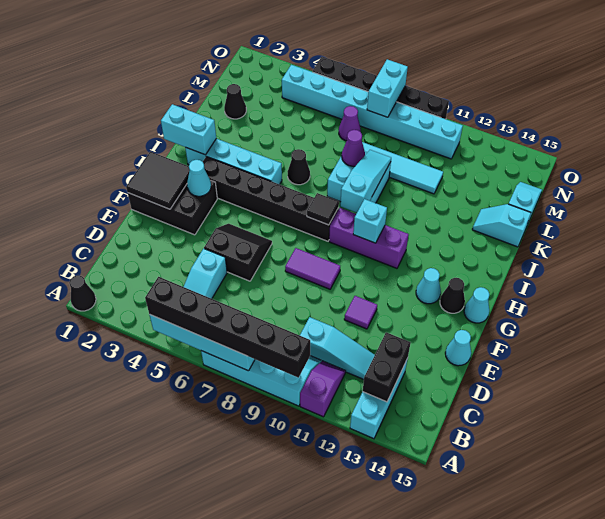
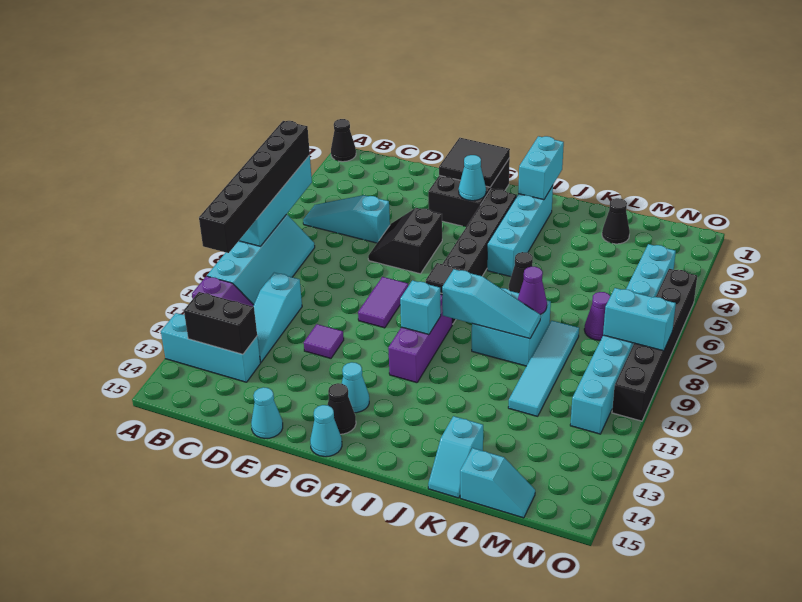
black slope E5:F6 level 1 top E -> black slope E5:F6 level 1 top F
cyan slope K14:K15 level 1 top 15 -> cyan slope K14:K15 level 1 top 14

